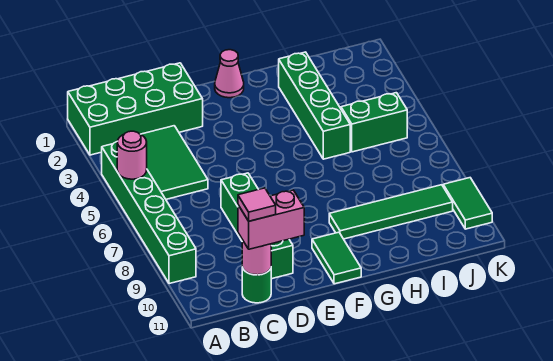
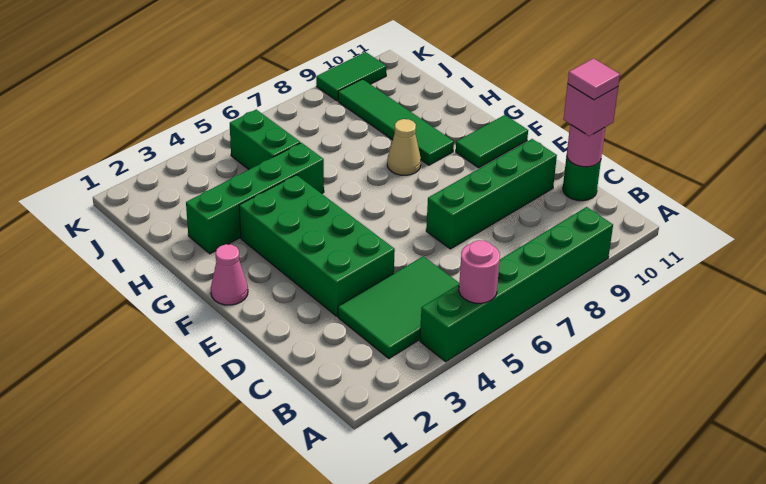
green brick A1:D2 level 1 -> green brick D3:G4 level 1
pink brick C11:D11 level 3 -> pink brick C11 level 3
none -> tan cone G8 level 1

